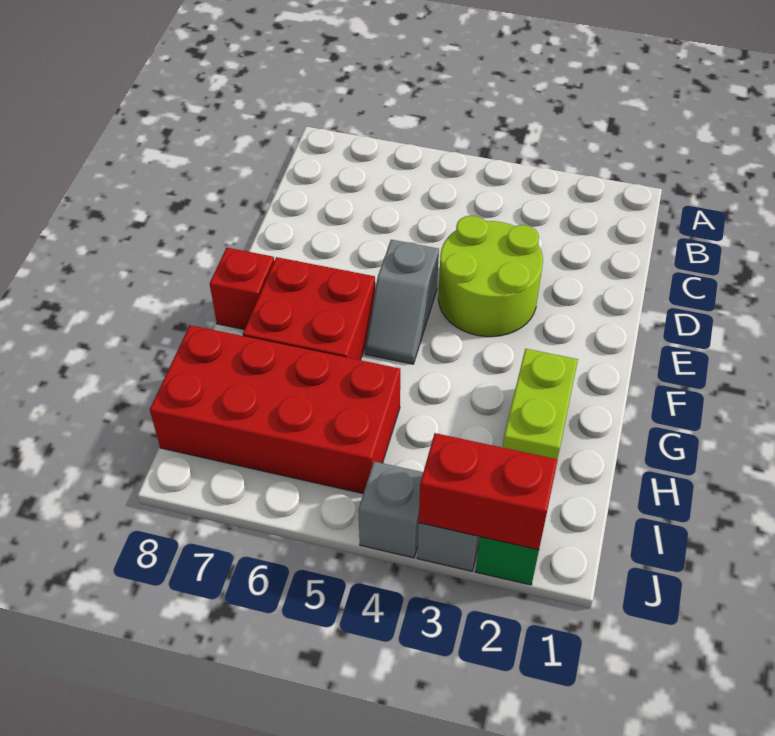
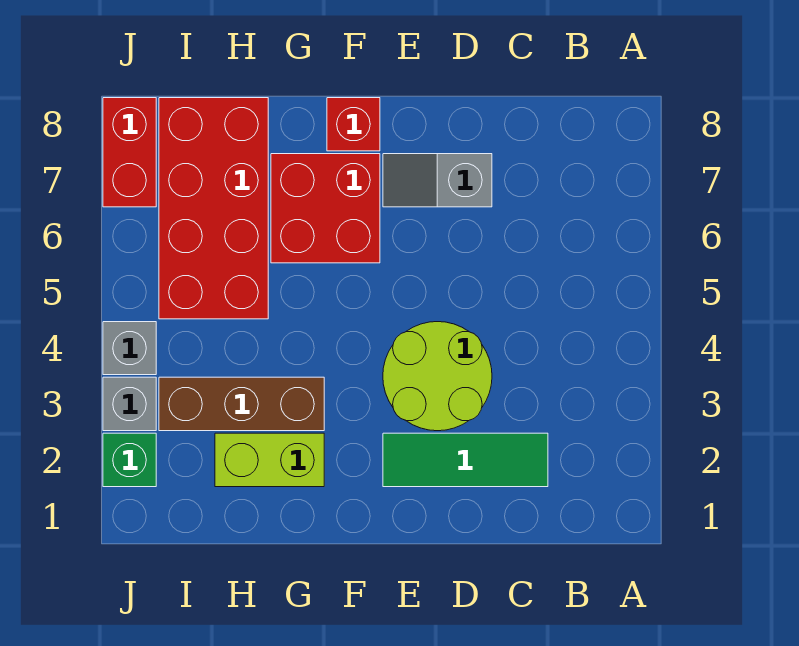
none -> green tile C2:E2 level 1
grey slope E5:F5 level 1 top E -> grey slope D7:E7 level 1 top D
none -> brown brick G3:I3 level 1
red brick J2:J3 level 2 -> red brick J7:J8 level 1

